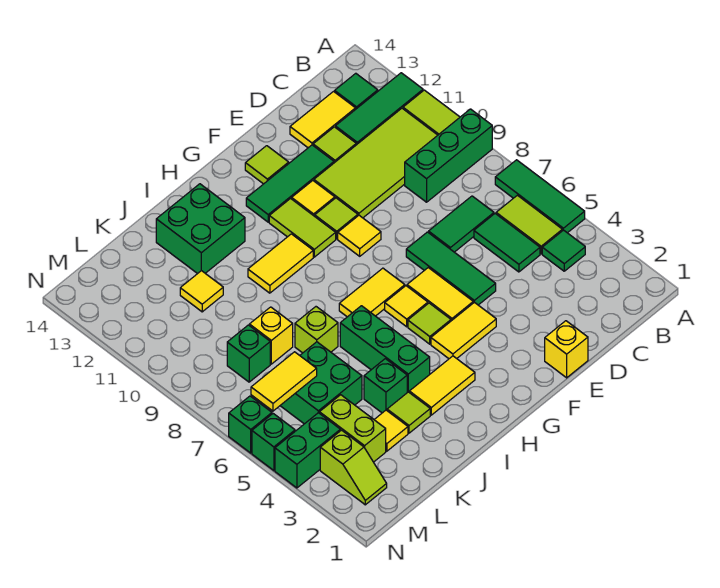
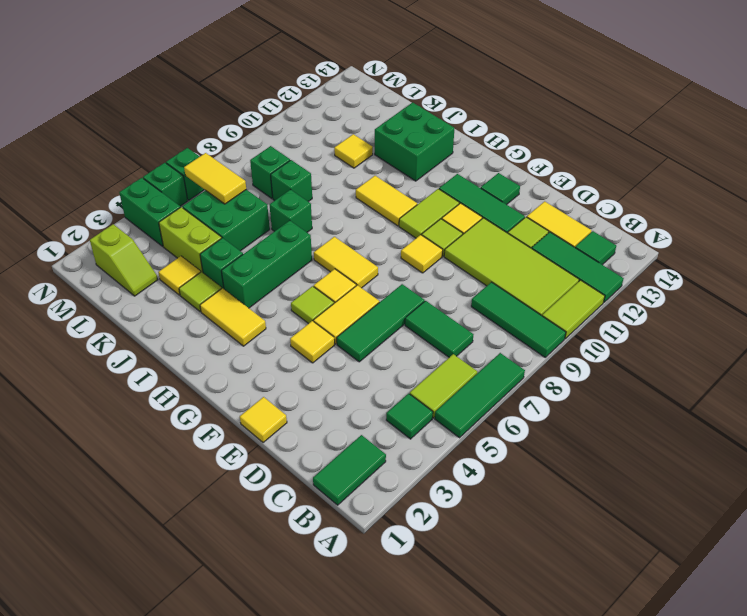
green brick A9:C9 level 1 -> green tile A9:C9 level 1
green tile C5:C6 level 1 -> green tile B1:B2 level 1
yellow brick E1 level 1 -> yellow tile E1 level 1
yellow tile F4:G4 level 1 -> yellow tile F4 level 1
lime tile F13 level 1 -> green tile F13 level 1
lime brick J7 level 1 -> green brick J7 level 1
yellow brick K8 level 1 -> green brick K8 level 1
lime brick L3:L4 level 1 -> lime brick K4:L4 level 1
lime slope M2:M3 level 1 top 3 -> lime slope L2:M2 level 1 top M

